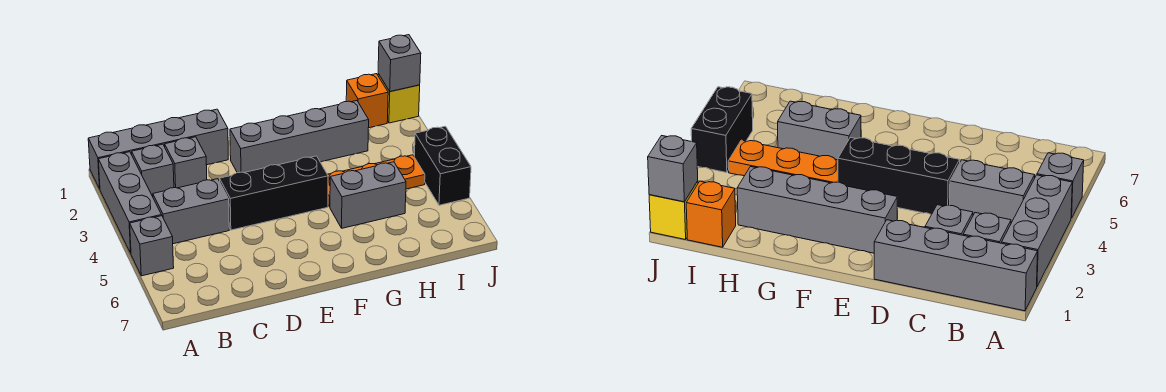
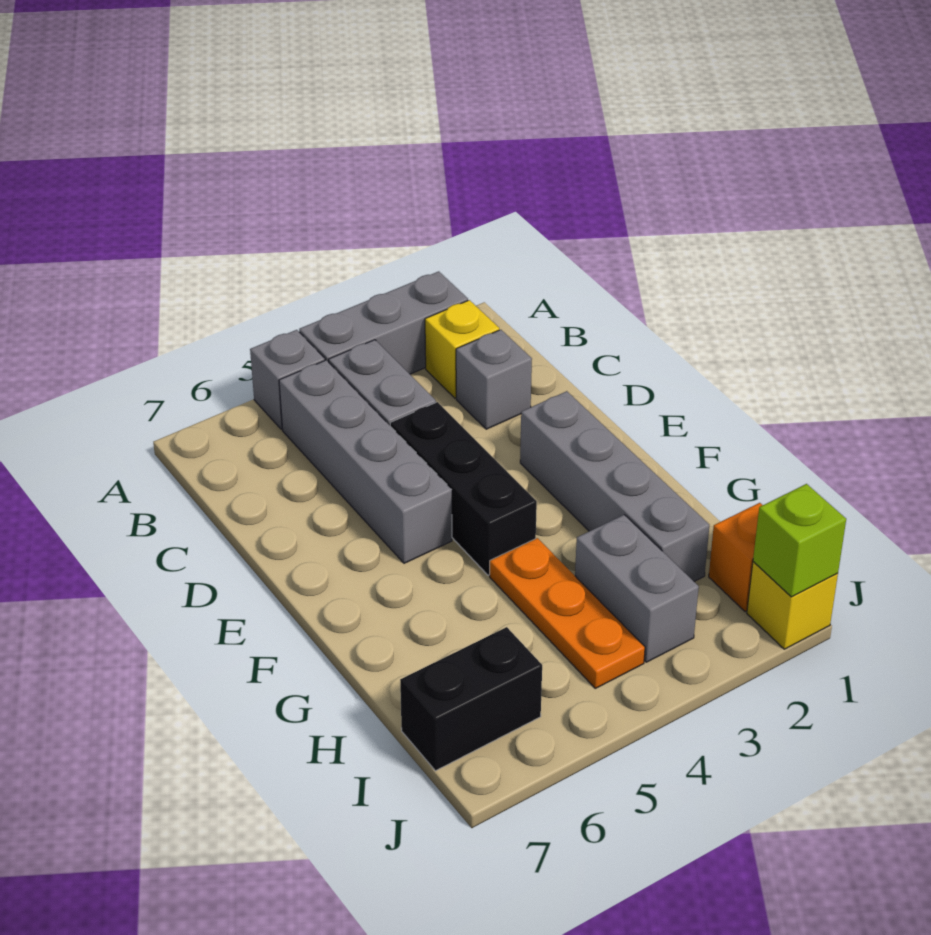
grey brick A1:D1 level 1 -> grey brick B5:E5 level 1
grey brick B2 level 1 -> yellow brick B2 level 1
grey brick G5:H5 level 1 -> grey brick H3:I3 level 1
grey brick J1 level 2 -> lime brick J1 level 2
black brick J4:J5 level 1 -> black brick I6:I7 level 1

